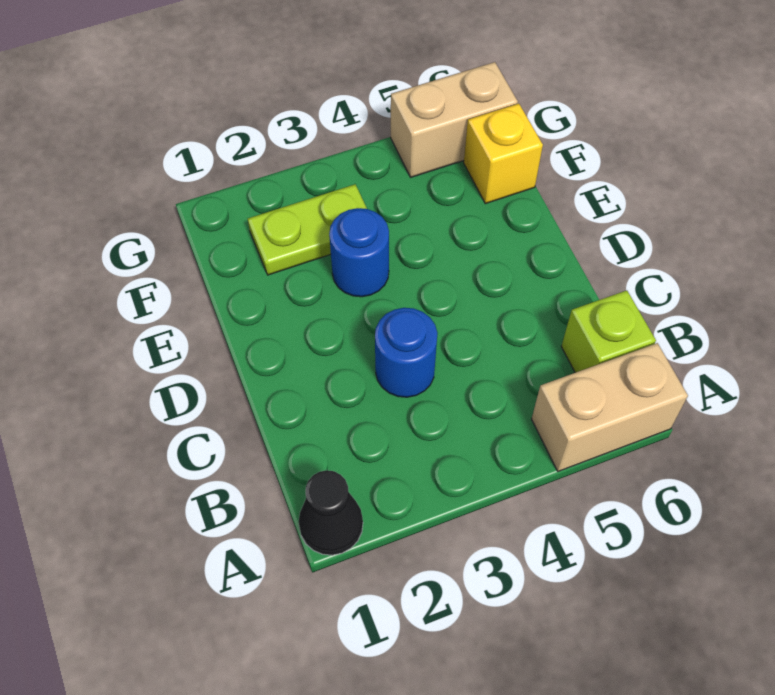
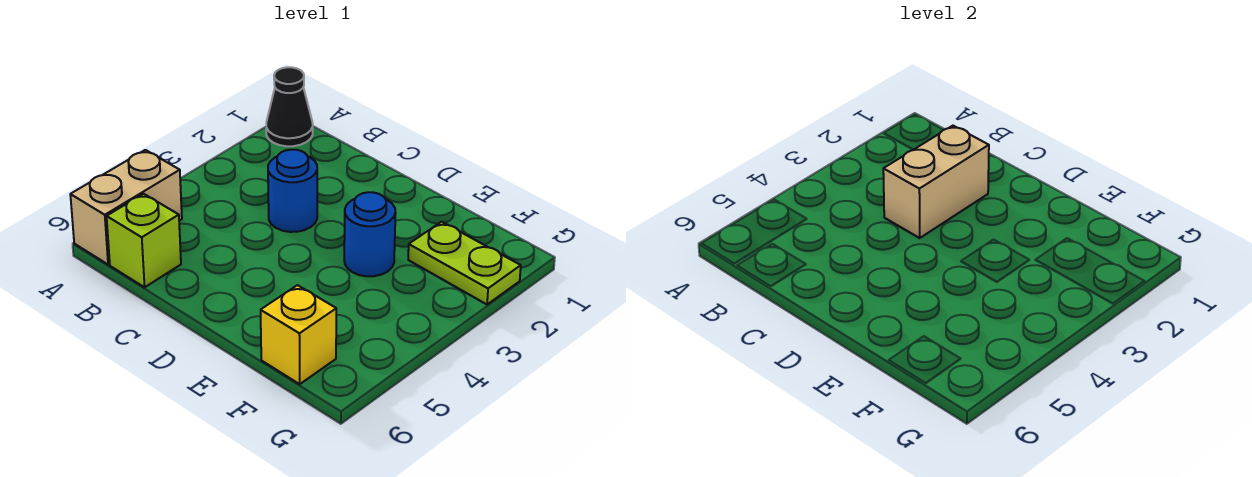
lime plate F2:F3 level 1 -> lime plate F2:G2 level 1
tan brick G5:G6 level 1 -> tan brick C2:C3 level 2

